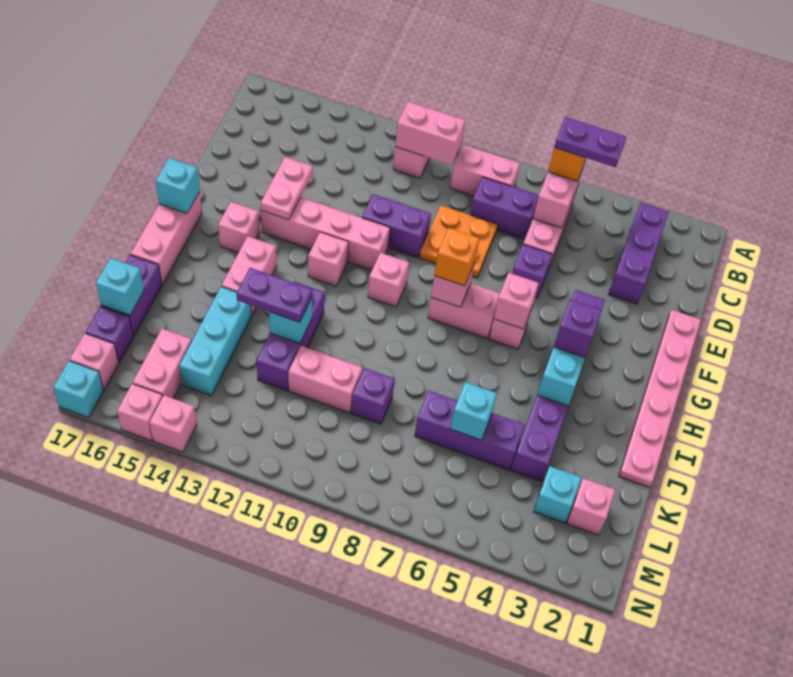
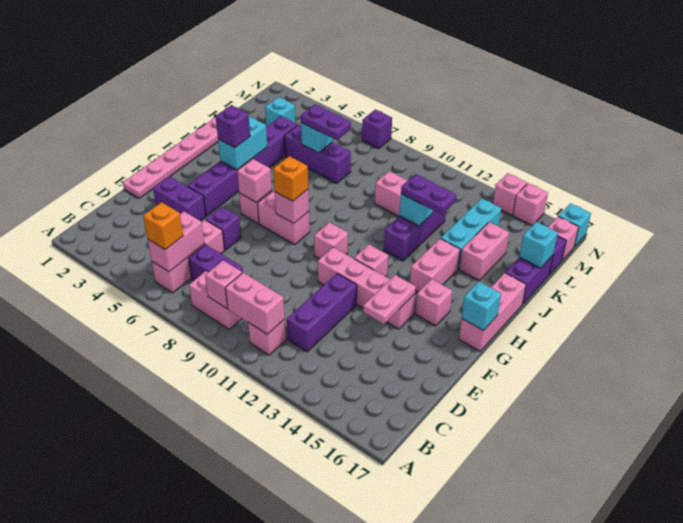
purple brick B3:D3 level 1 -> purple brick C12:E12 level 1
purple plate B5:B6 level 4 -> purple plate K6:K7 level 3
orange plate D8:E9 level 1 -> none
purple brick E10:E11 level 1 -> purple brick E3:E4 level 1
purple brick K9 level 1 -> purple brick N7 level 1
pink brick L2 level 1 -> pink brick B9 level 2
pink brick L15:M15 level 1 -> pink brick J15:K15 level 1

